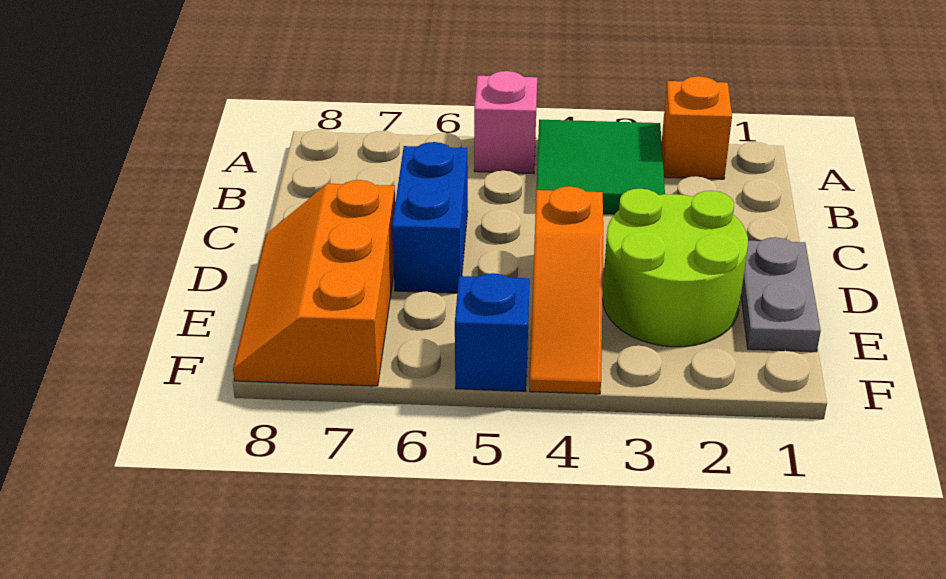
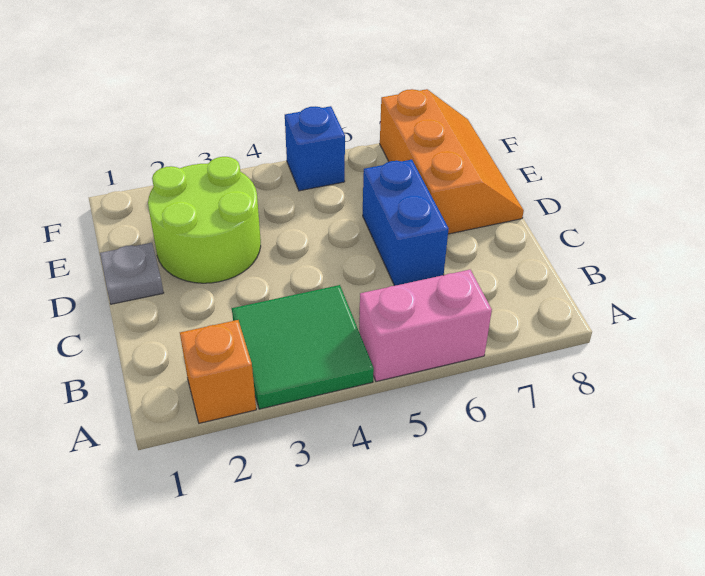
pink brick A5 level 1 -> pink brick A5:A6 level 1
grey plate D1:E1 level 1 -> grey plate D1 level 1
orange slope D4:F4 level 1 top D -> none

